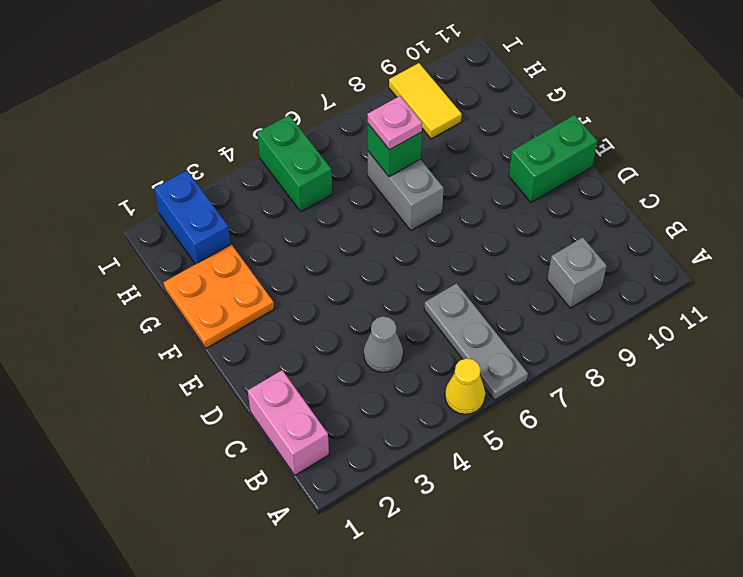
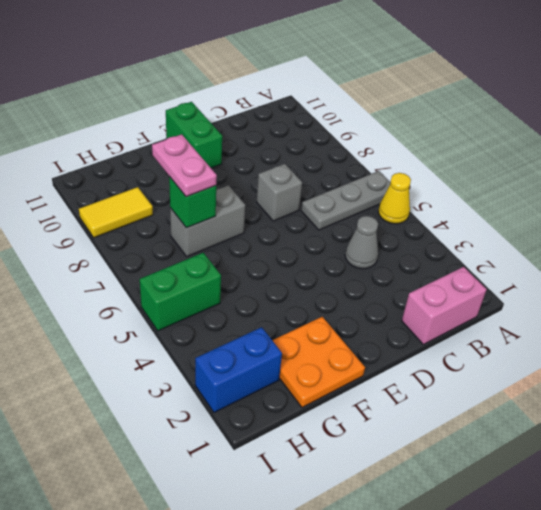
grey brick B9 level 1 -> grey brick D7 level 1
pink plate G7 level 3 -> pink plate G7:G8 level 3

